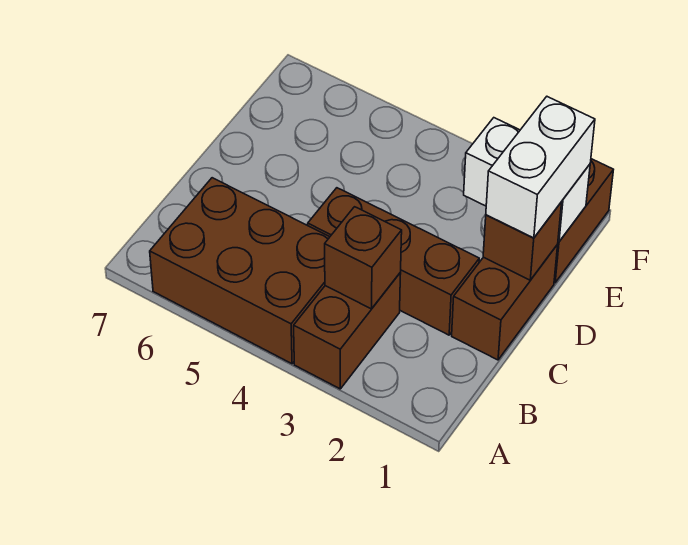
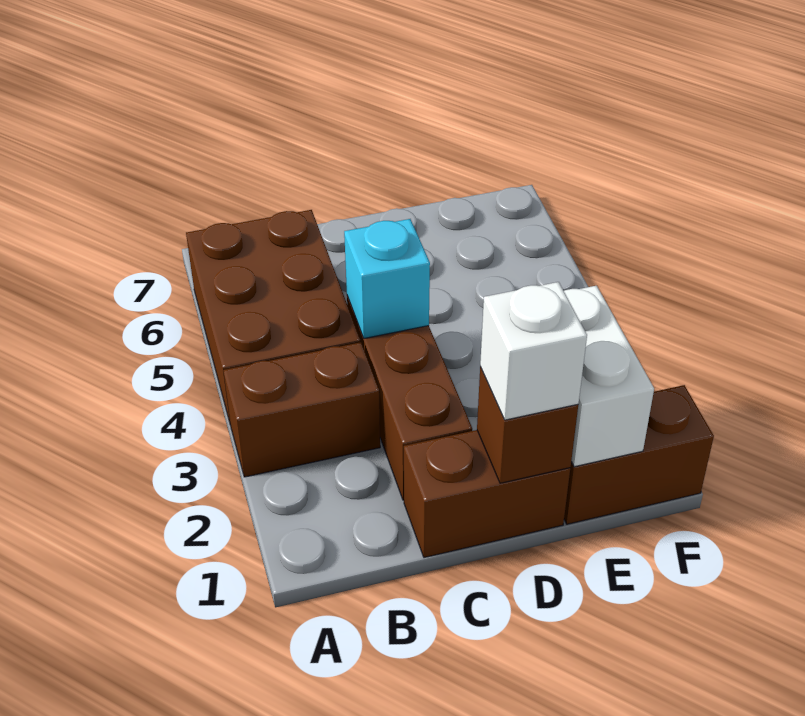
brown brick B3 level 2 -> none
none -> cyan brick C4 level 2
white brick D1:E1 level 3 -> white brick D1 level 3

